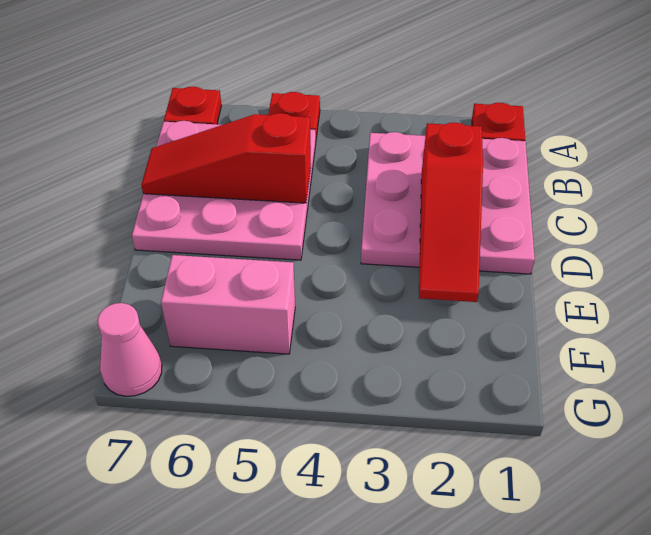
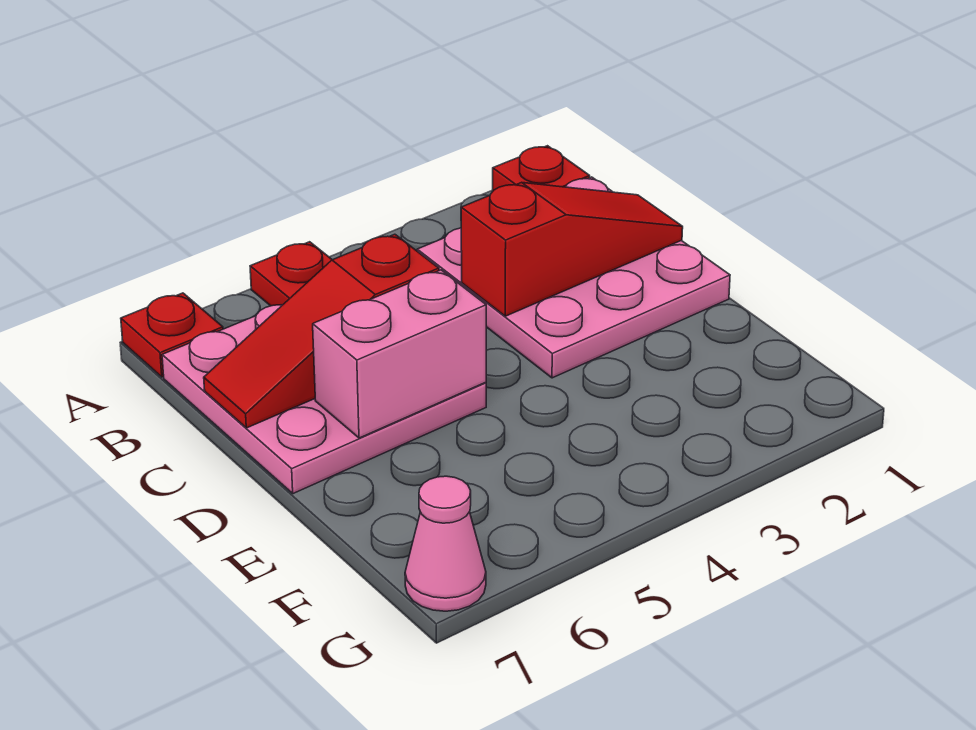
red slope C2:E2 level 2 top C -> red slope C1:C3 level 2 top 3
pink brick F5:F6 level 1 -> pink brick D5:D6 level 2

